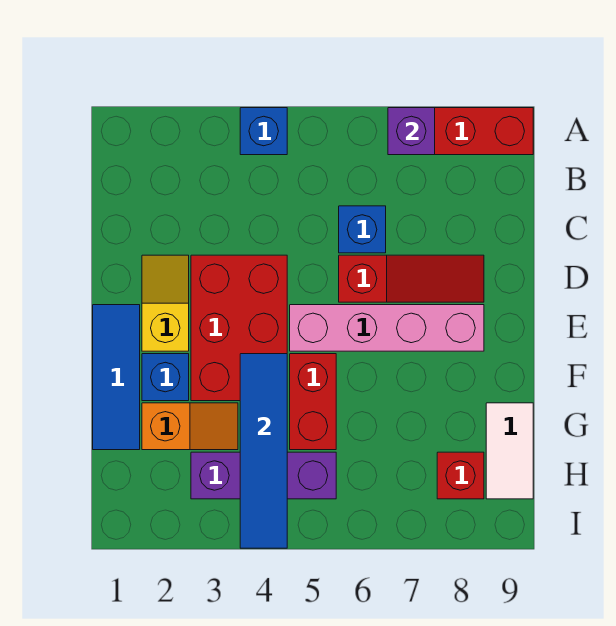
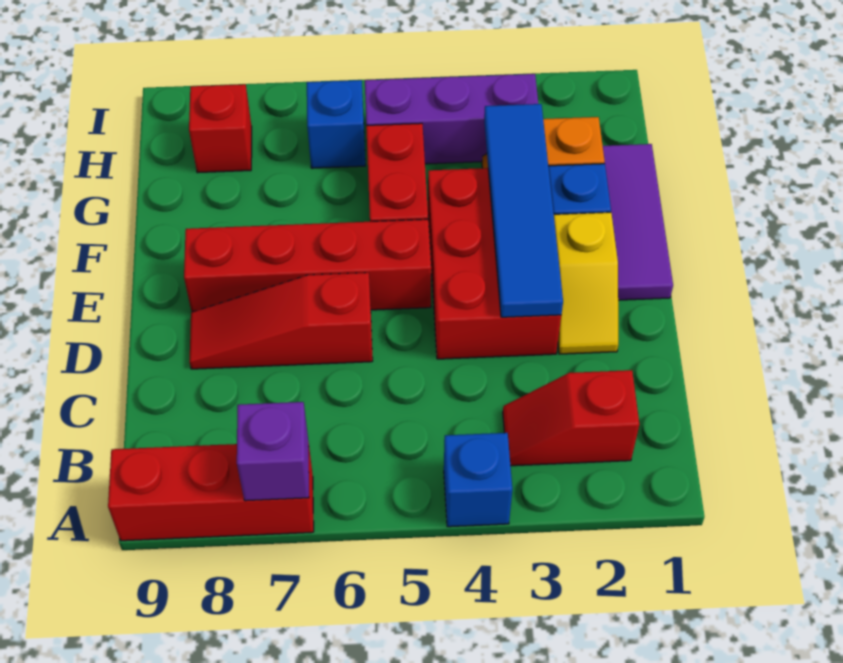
none -> red slope B2:B3 level 1 top 2
blue brick C6 level 1 -> blue brick H6 level 1
blue tile E1:G1 level 1 -> purple tile E1:G1 level 1
pink brick E5:E8 level 1 -> red brick E5:E8 level 1
blue tile F4:I4 level 2 -> blue tile D3:G3 level 2
white tile G9:H9 level 1 -> none

